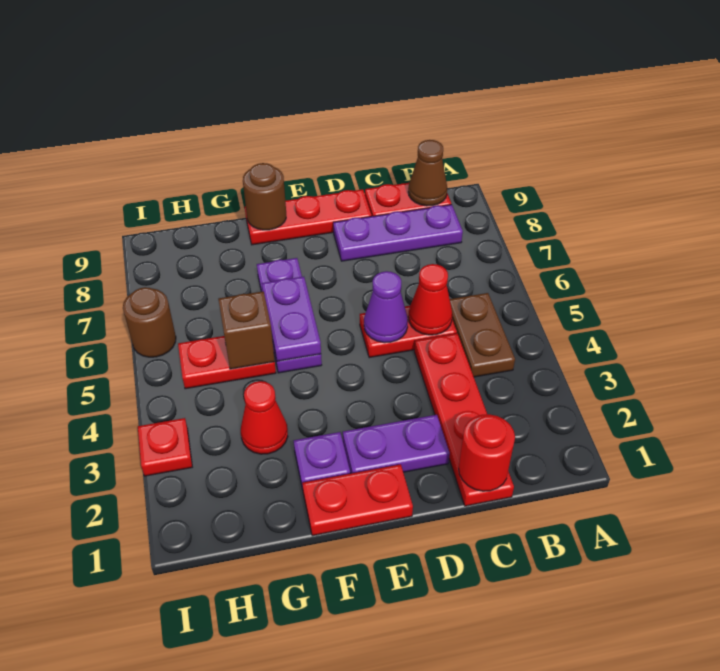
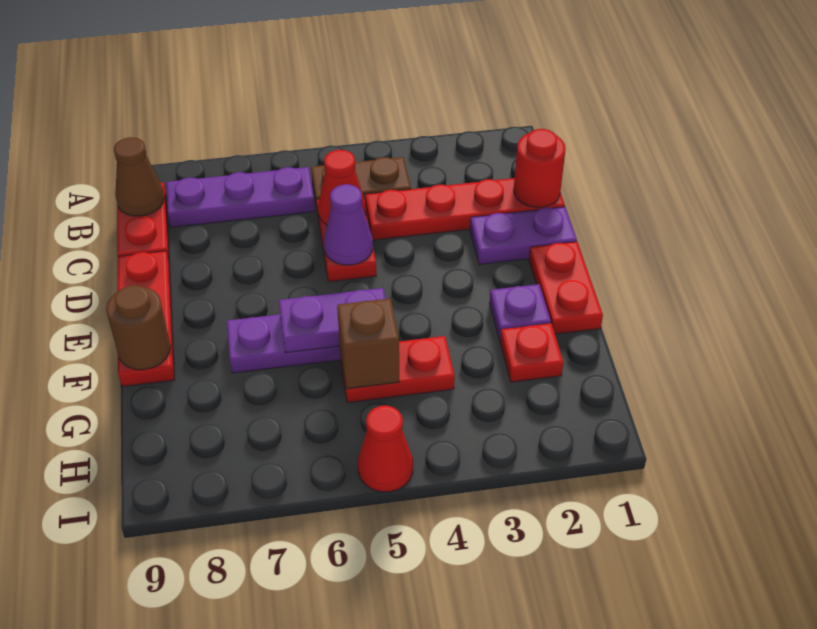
purple plate B8:D8 level 1 -> purple plate B6:B8 level 1
purple plate D2:E2 level 1 -> purple plate D1:D2 level 1
red cone G3 level 1 -> red cone I5 level 1
red plate G5:H5 level 1 -> red plate G4:G5 level 1
red plate I3 level 1 -> red plate G2 level 1
brown round brick I6 level 1 -> none

